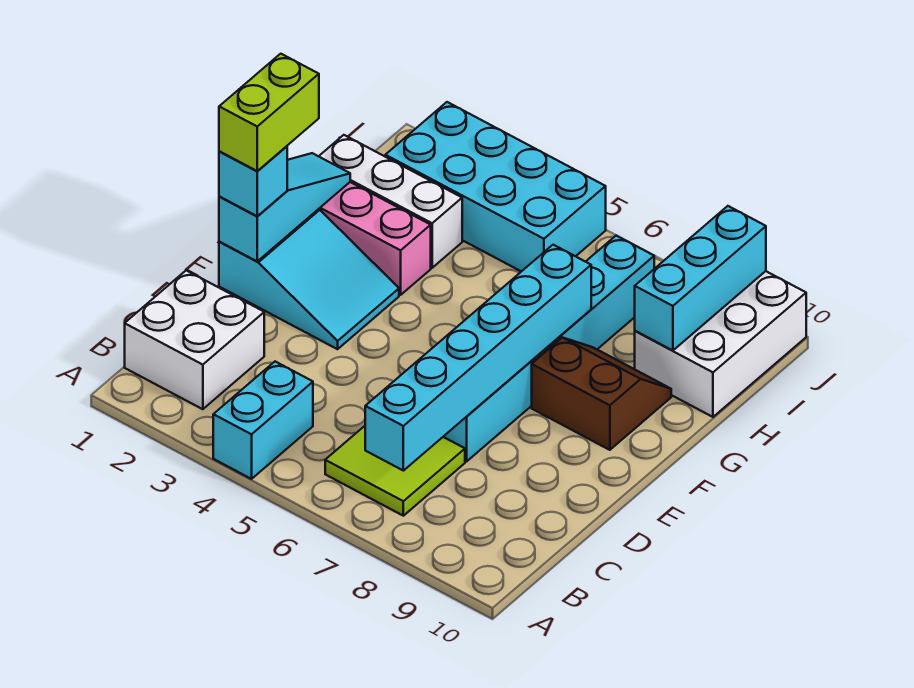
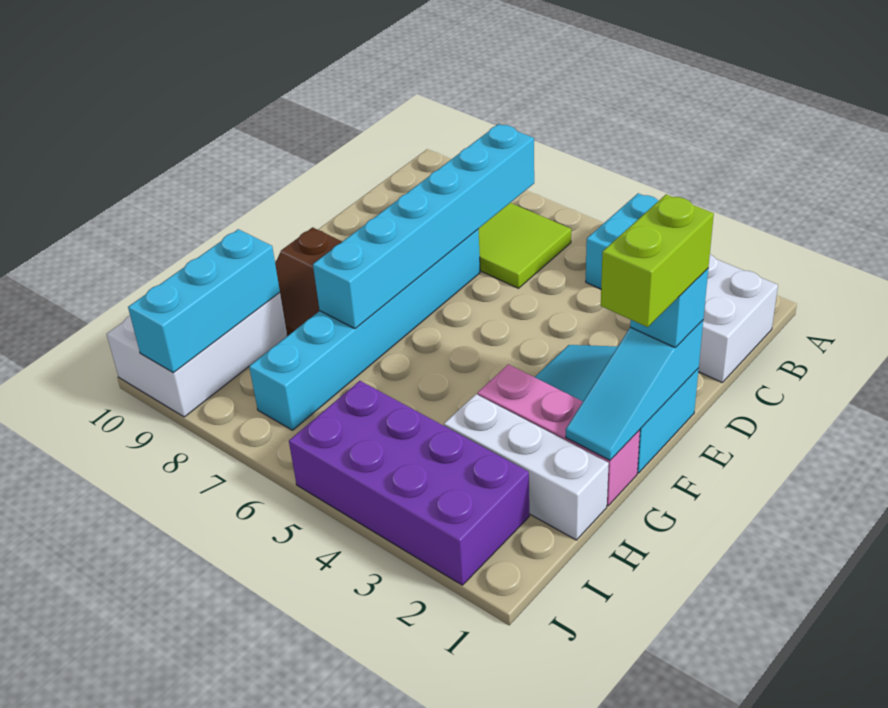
cyan brick I2:J5 level 1 -> purple brick I2:J5 level 1

